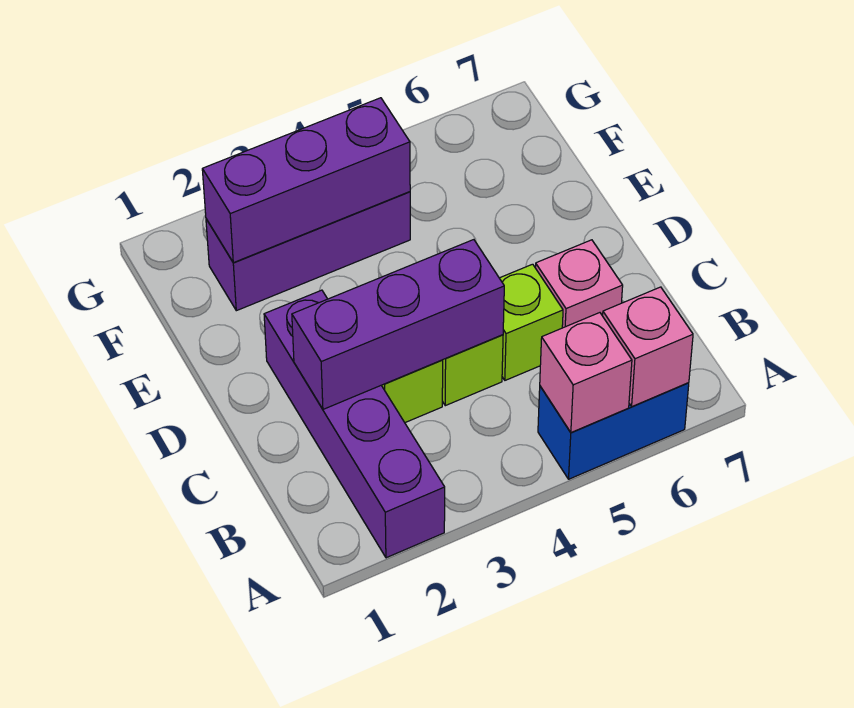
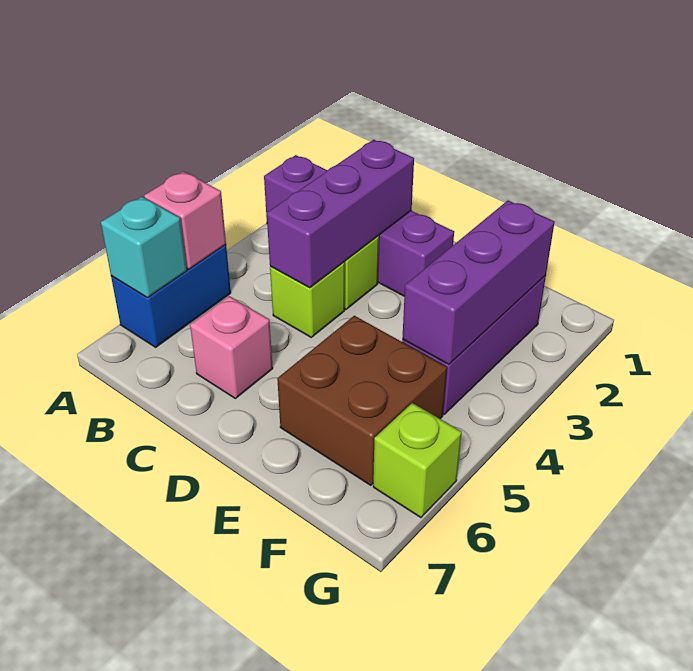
pink brick A6 level 2 -> cyan brick A6 level 2
lime brick C5 level 1 -> lime brick G6 level 1
none -> brown brick E5:F6 level 1

